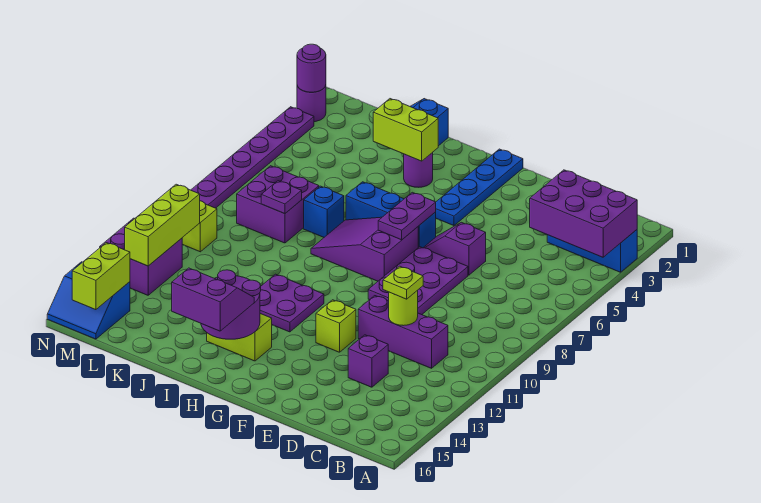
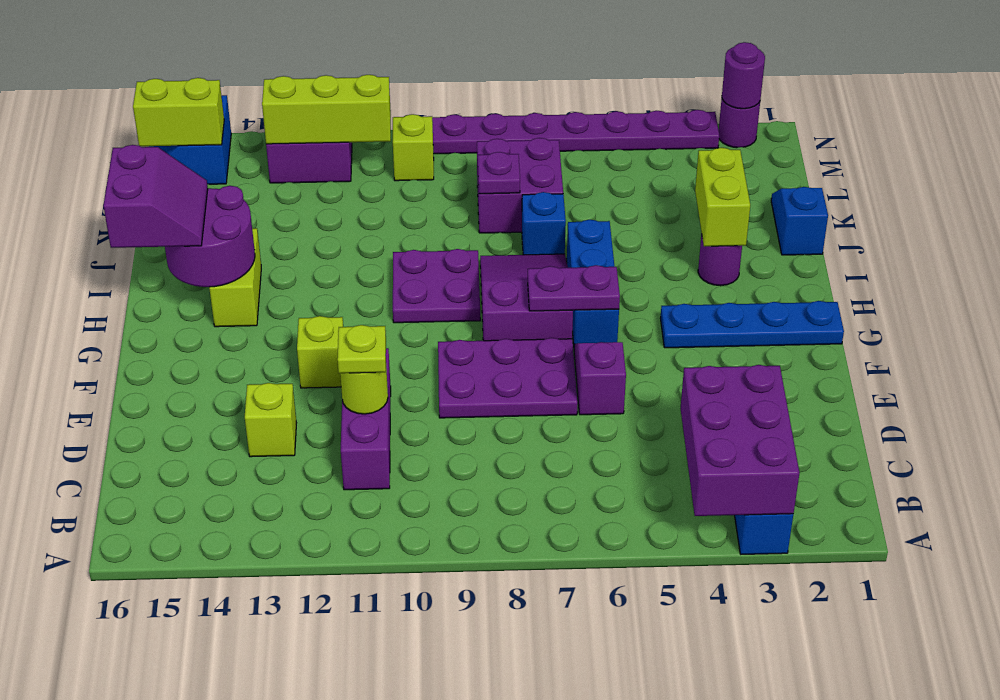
purple brick D13 level 1 -> lime brick D13 level 1
purple plate H11:I12 level 1 -> purple plate H9:I10 level 1

